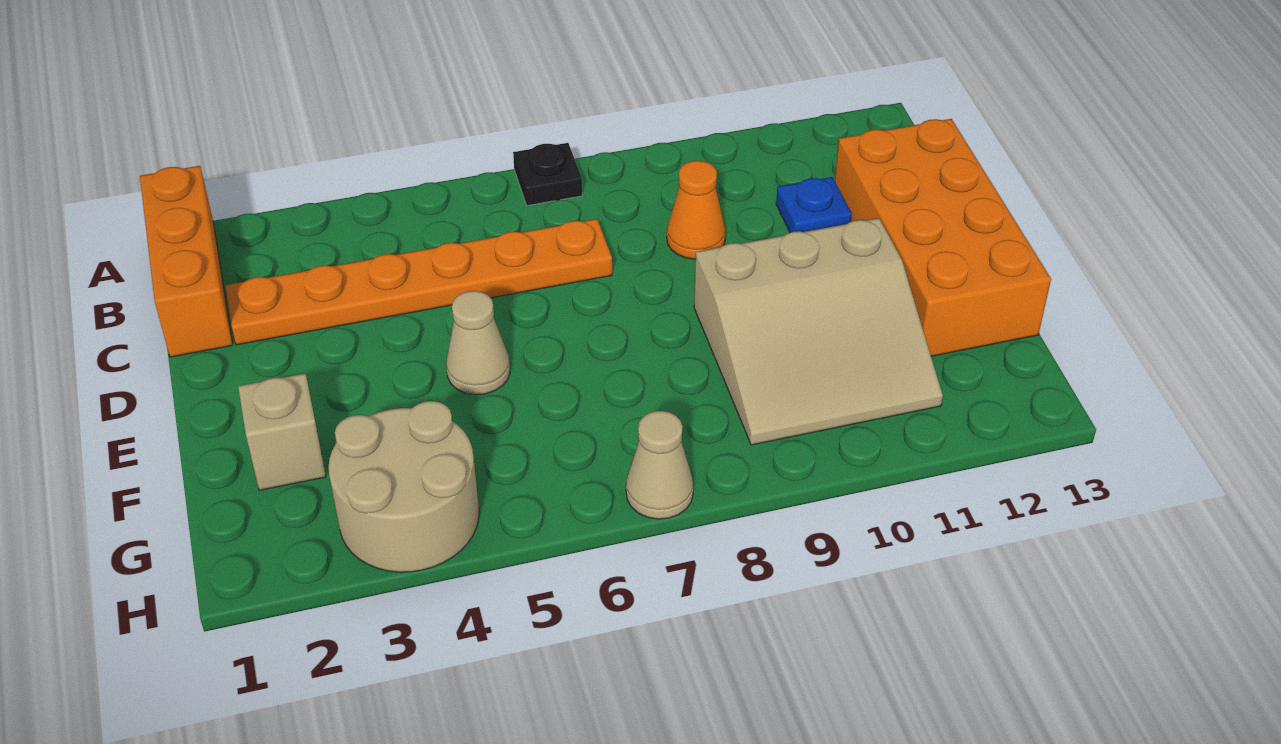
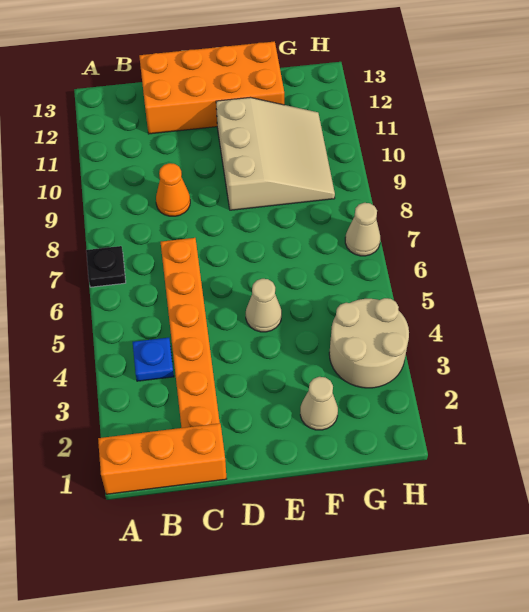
blue plate C11 level 1 -> blue plate B4 level 1
tan brick F2 level 1 -> tan cone F2 level 1

